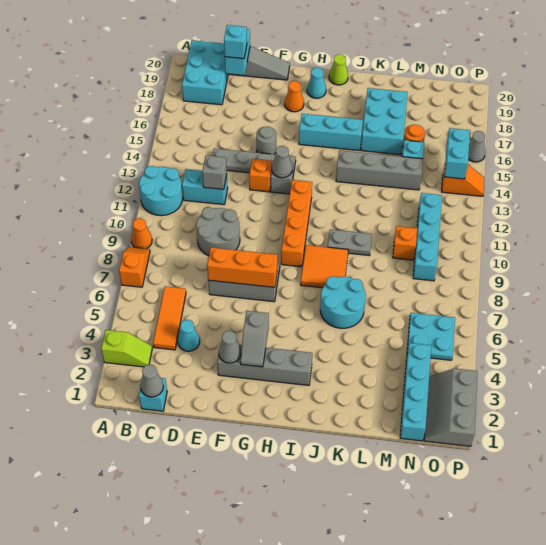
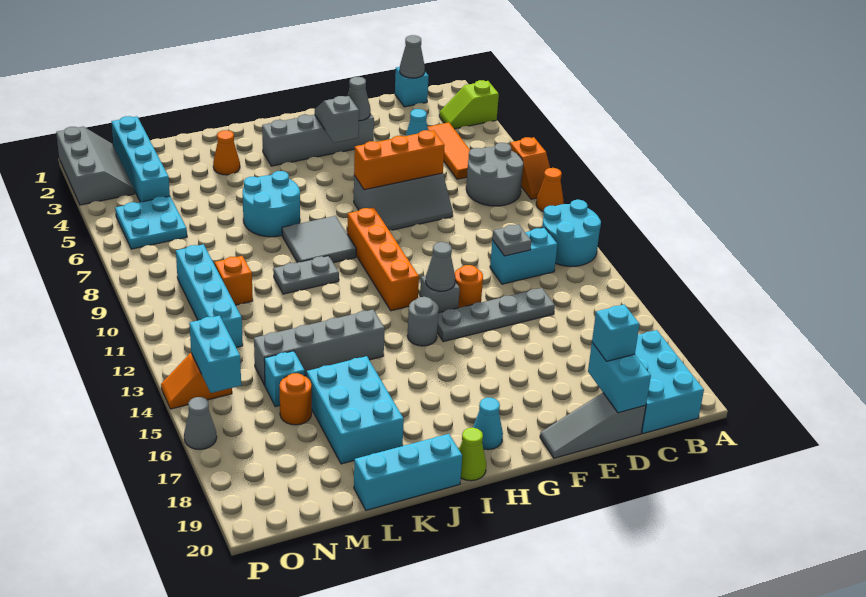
grey round brick D9:E10 level 1 -> grey round brick B7:C8 level 1
grey brick D12 level 2 -> grey plate D12 level 2
orange brick F13 level 1 -> orange round brick F13 level 1
grey round brick F15 level 1 -> grey round brick H14 level 1
orange cone G18 level 1 -> orange cone K3 level 1
cyan brick H16:J16 level 1 -> cyan brick J20:L20 level 1
orange tile I8:J9 level 1 -> grey tile I8:J9 level 1

